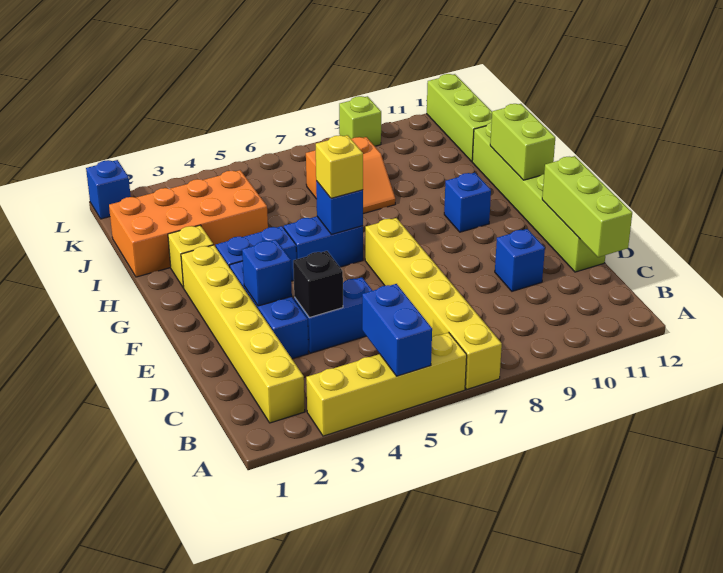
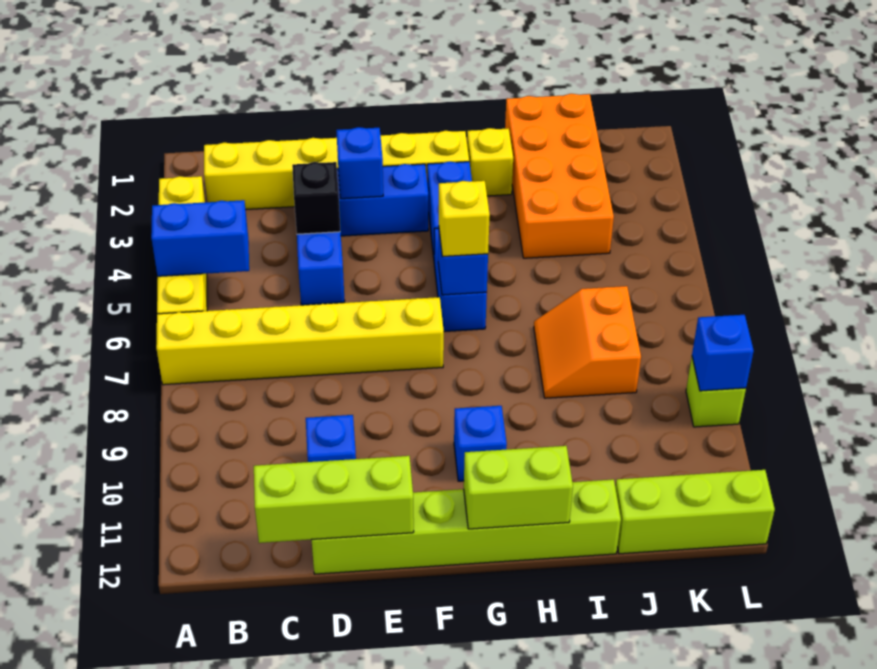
blue brick L1 level 1 -> blue brick L9 level 2

